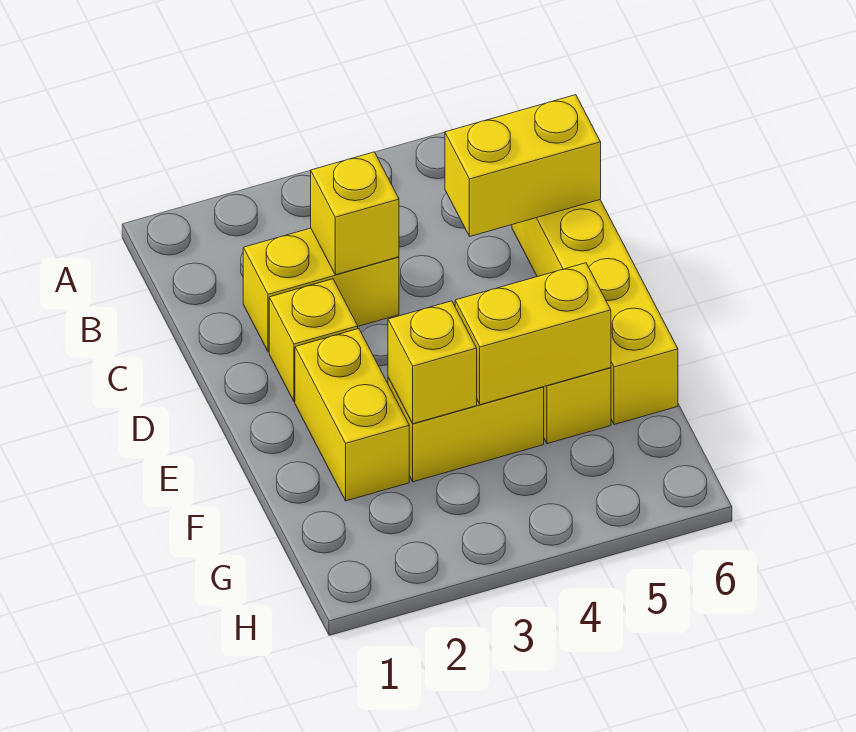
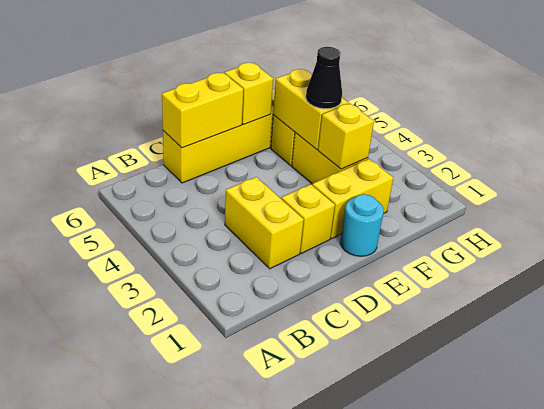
yellow brick C3 level 2 -> yellow brick E6 level 2
yellow brick C5:C6 level 2 -> yellow brick C6:D6 level 2
none -> cyan round brick E1 level 1
none -> black cone F4 level 3

